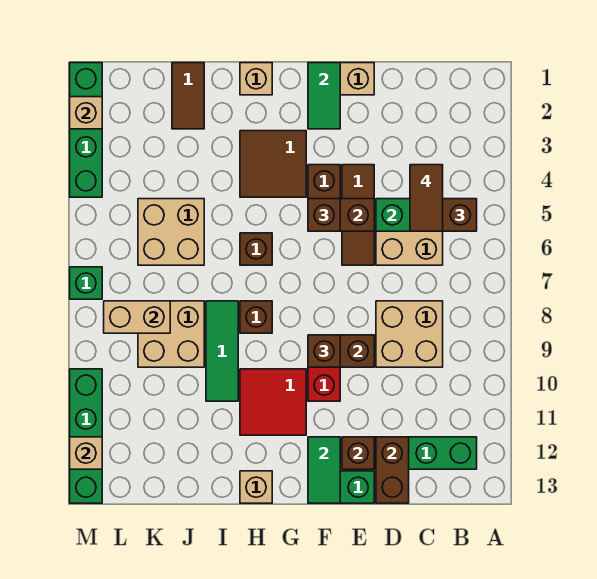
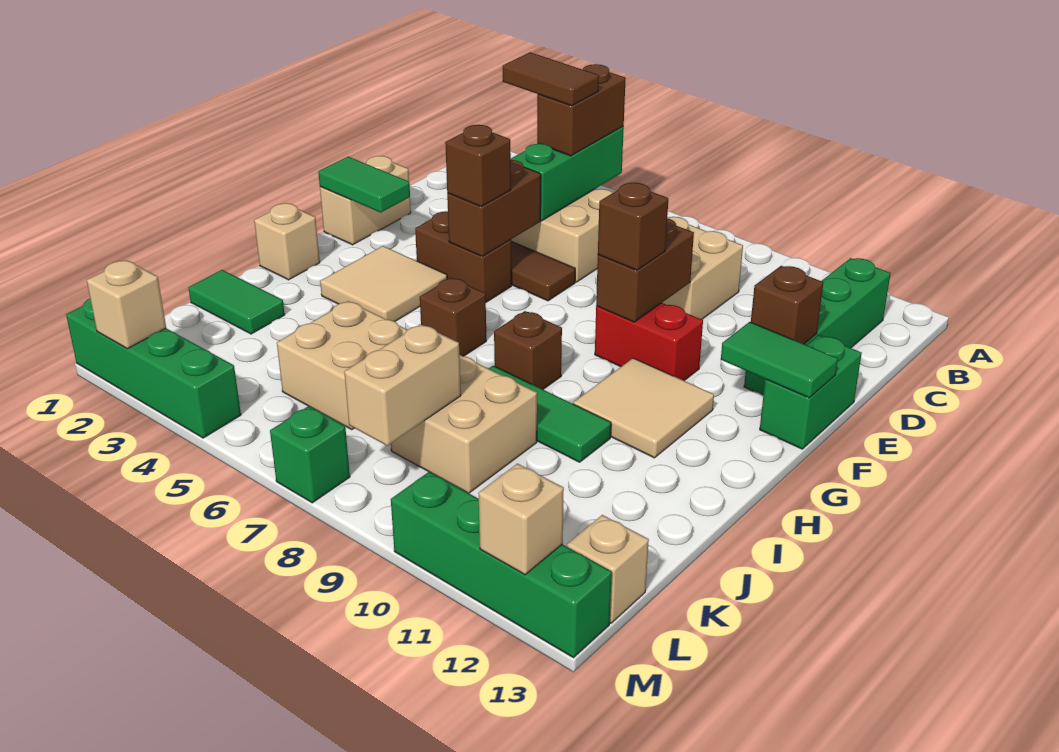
brown brick D12:D13 level 2 -> none
brown tile G3:H4 level 1 -> tan tile G3:H4 level 1
red tile G10:H11 level 1 -> tan tile G10:H11 level 1
tan brick H13 level 1 -> tan brick L13 level 1
brown tile J1:J2 level 1 -> green tile J1:J2 level 1

